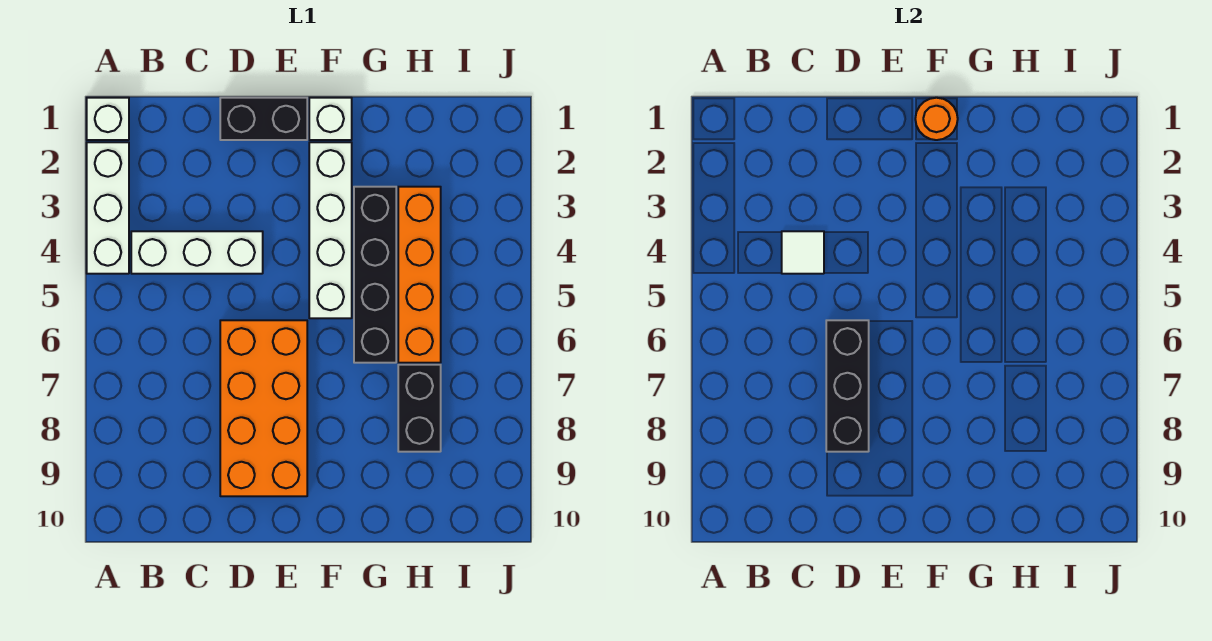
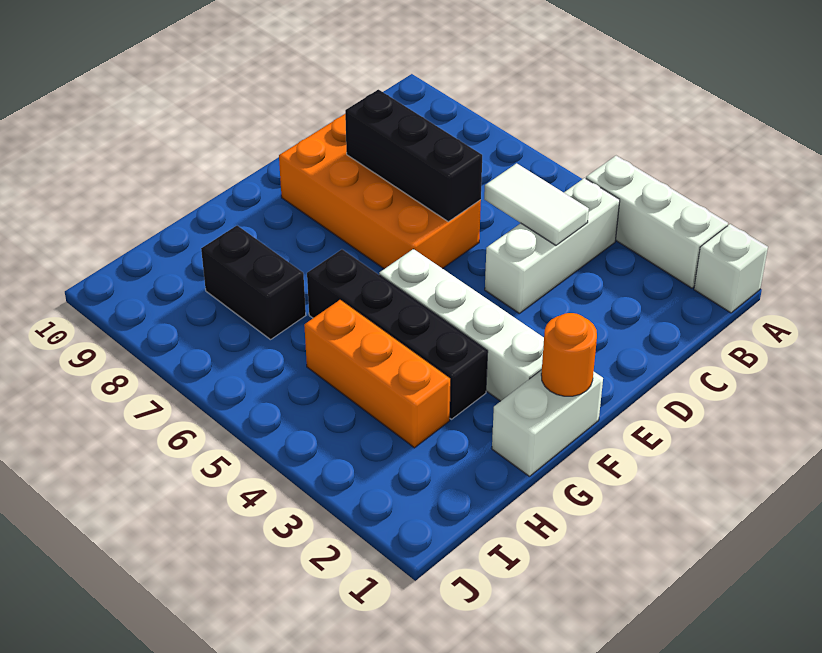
white tile C4 level 2 -> white tile C4:C5 level 2
black brick D1:E1 level 1 -> none
white brick F1 level 1 -> white brick F1:G1 level 1
orange brick H3:H6 level 1 -> orange brick H3:H5 level 1

